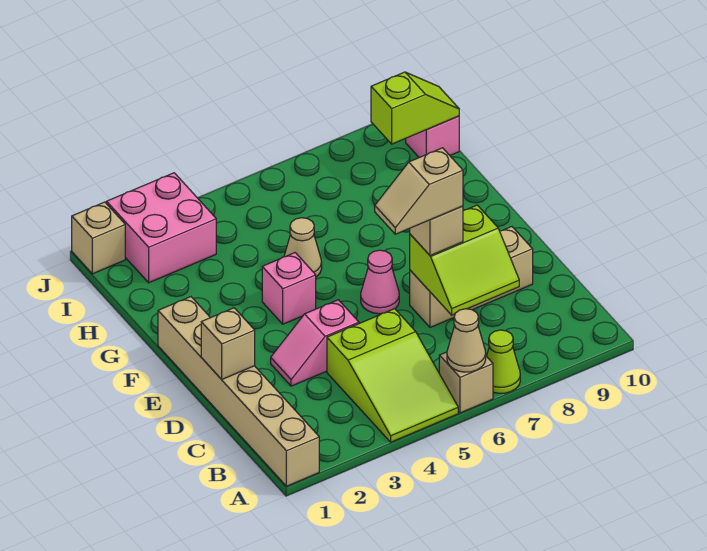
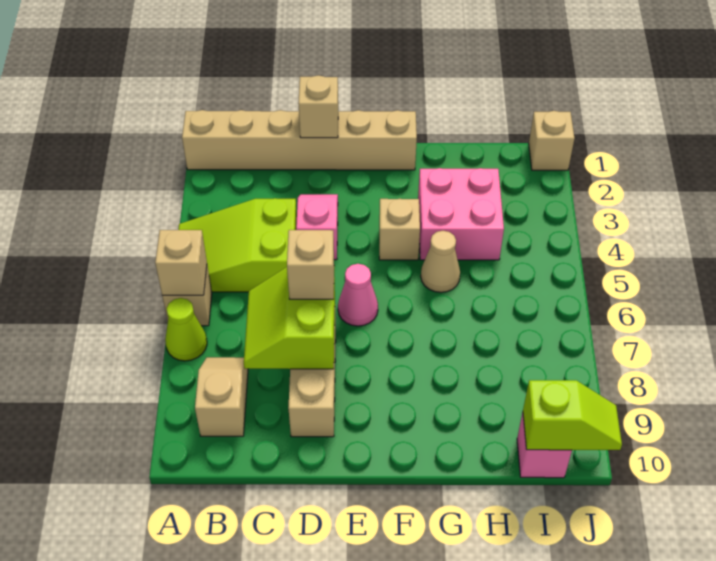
tan cone A6 level 2 -> tan brick A6 level 2
tan slope D6:D7 level 4 top 7 -> tan slope B8:B9 level 1 top 9
pink brick F4 level 1 -> tan brick F4 level 1
pink brick I2:J3 level 1 -> pink brick G3:H4 level 1
lime slope I9:I10 level 2 top 9 -> lime slope I10:J10 level 2 top I

